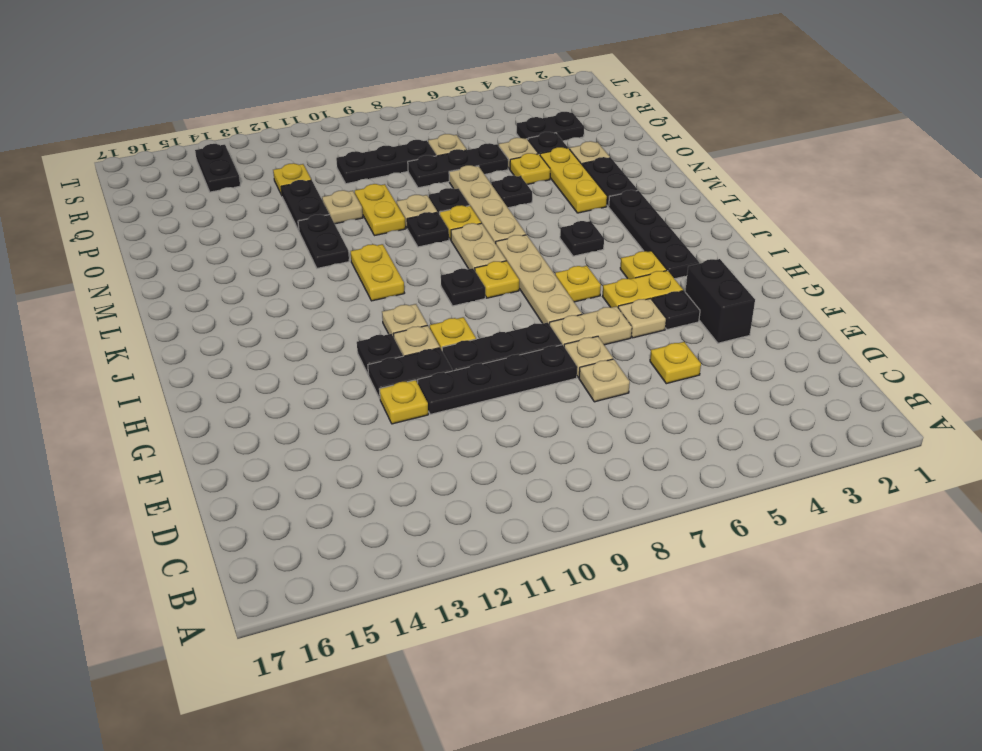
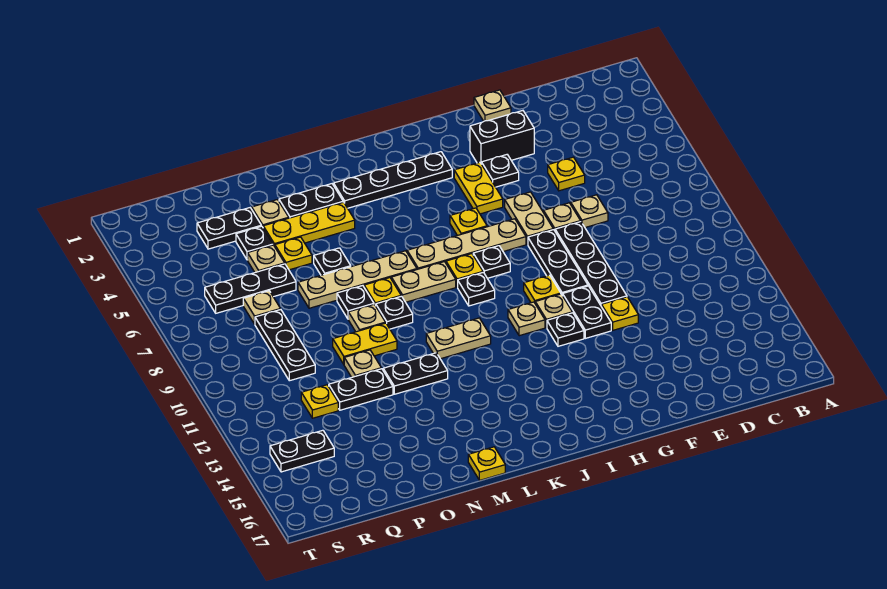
tan plate G5 level 1 -> tan plate F1 level 1
yellow plate I4 level 1 -> yellow plate M17 level 1
black plate K5 level 1 -> black plate I8 level 1
yellow plate K11:L11 level 1 -> tan plate K11:L11 level 1
black plate P6:P8 level 1 -> black plate P6:R6 level 1
black plate Q3:Q4 level 1 -> black plate P3:Q3 level 1

